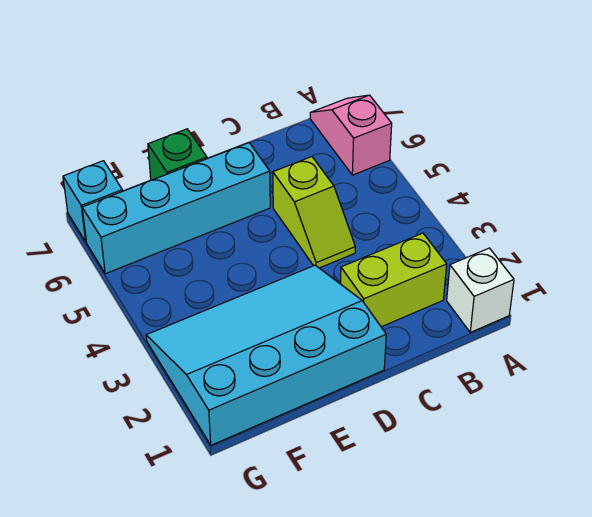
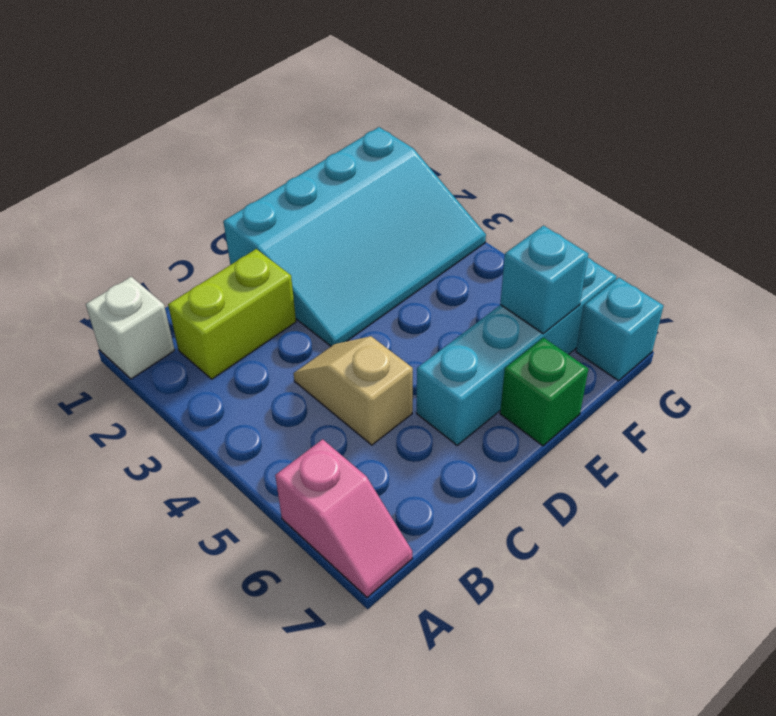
lime slope C4:C5 level 1 top 5 -> tan slope C4:C5 level 1 top 5
none -> cyan brick F6 level 2

